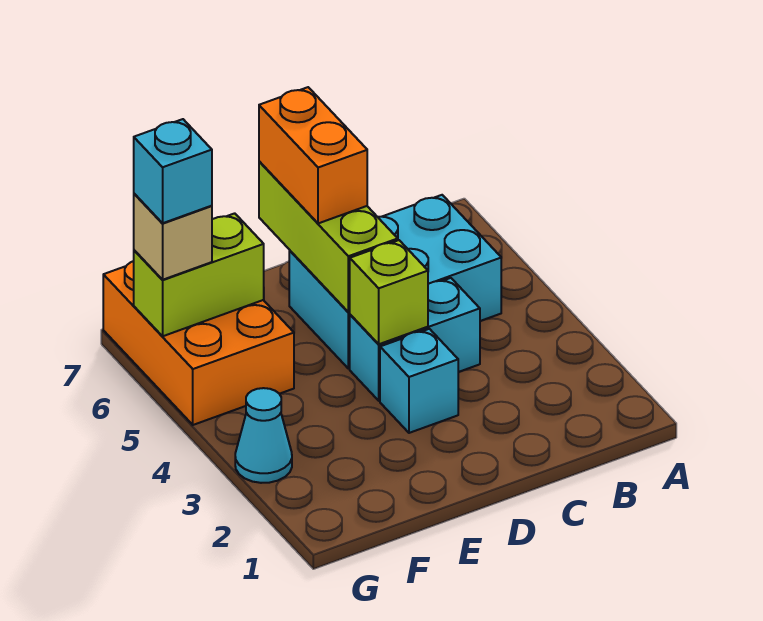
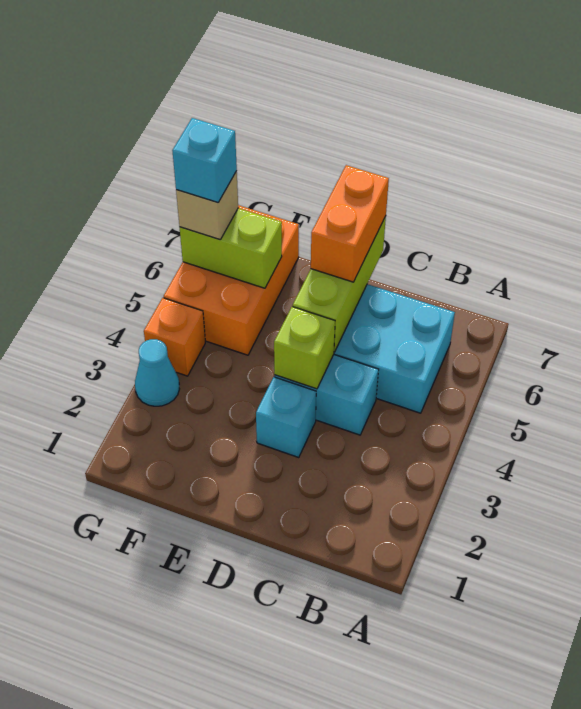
none -> orange brick G4 level 1

